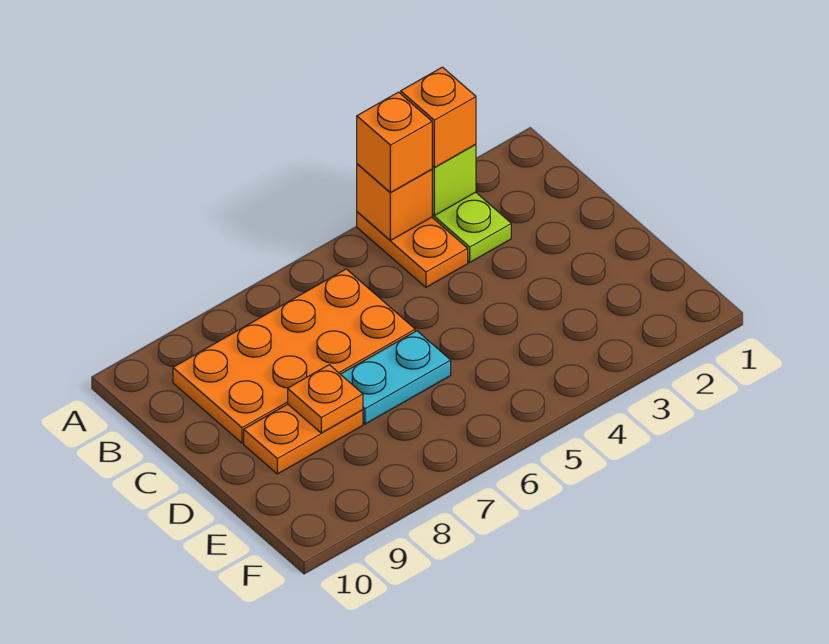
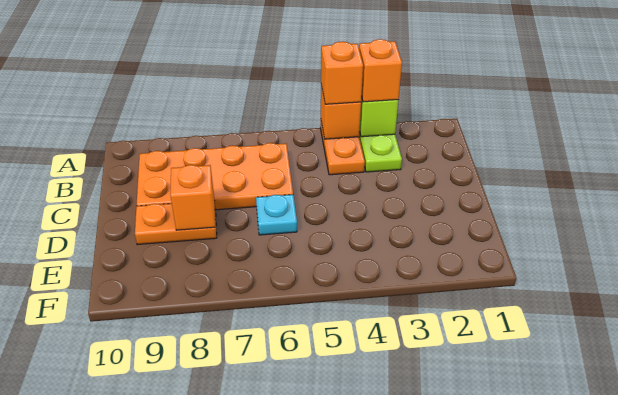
cyan plate D6:D7 level 1 -> cyan plate D6 level 1
orange plate D8 level 2 -> orange brick D8 level 2

